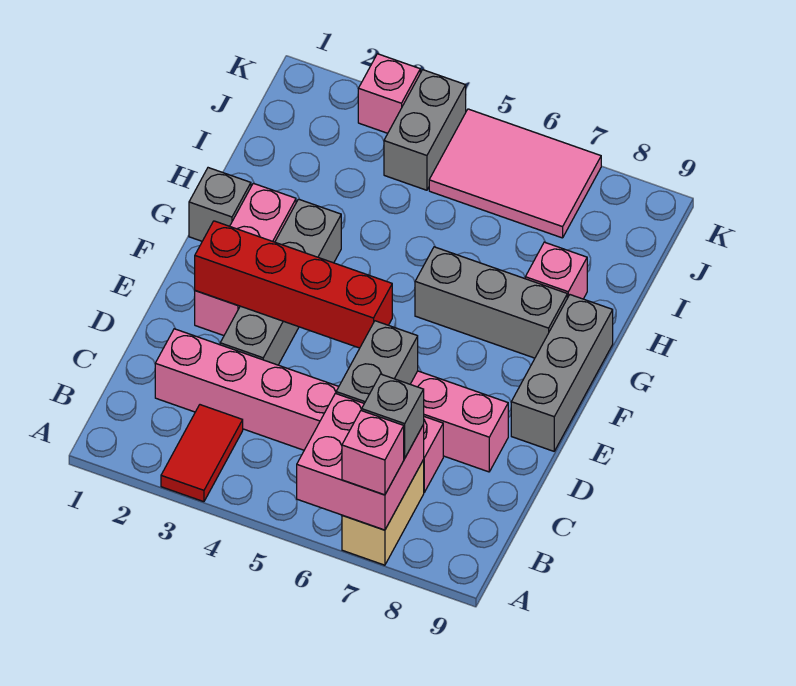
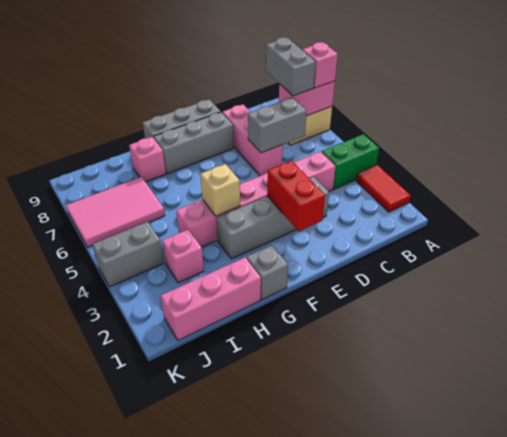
red tile A3:B3 level 1 -> red tile A2:A3 level 1
none -> green brick A4:B4 level 1
pink brick A6:B7 level 2 -> pink brick A7:B7 level 2
grey brick B7 level 3 -> grey brick B7:B8 level 3
pink brick C2:C7 level 1 -> pink brick C4:H4 level 1
pink brick E2:G2 level 1 -> pink brick H1:J1 level 1
red brick E2:E5 level 2 -> red brick E2:E3 level 2
none -> tan brick G4 level 2
grey brick G6:G8 level 1 -> grey brick E8:G8 level 1
pink tile J5:K7 level 1 -> pink tile I6:K7 level 1
pink brick K3 level 1 -> pink brick I3 level 1

